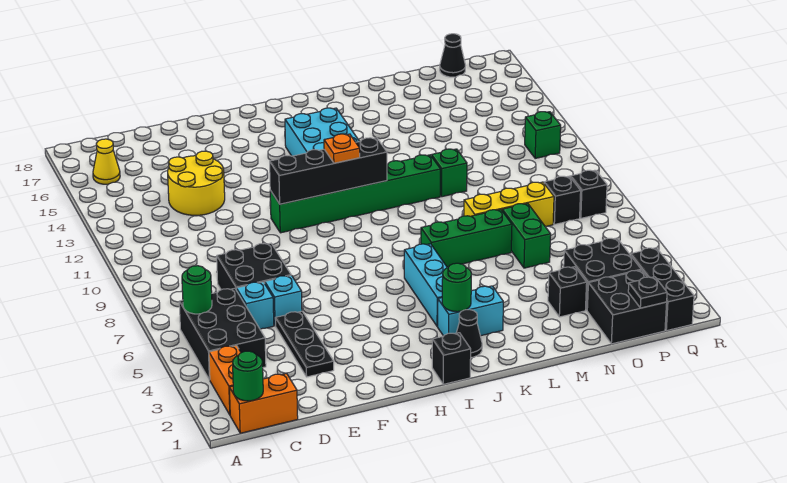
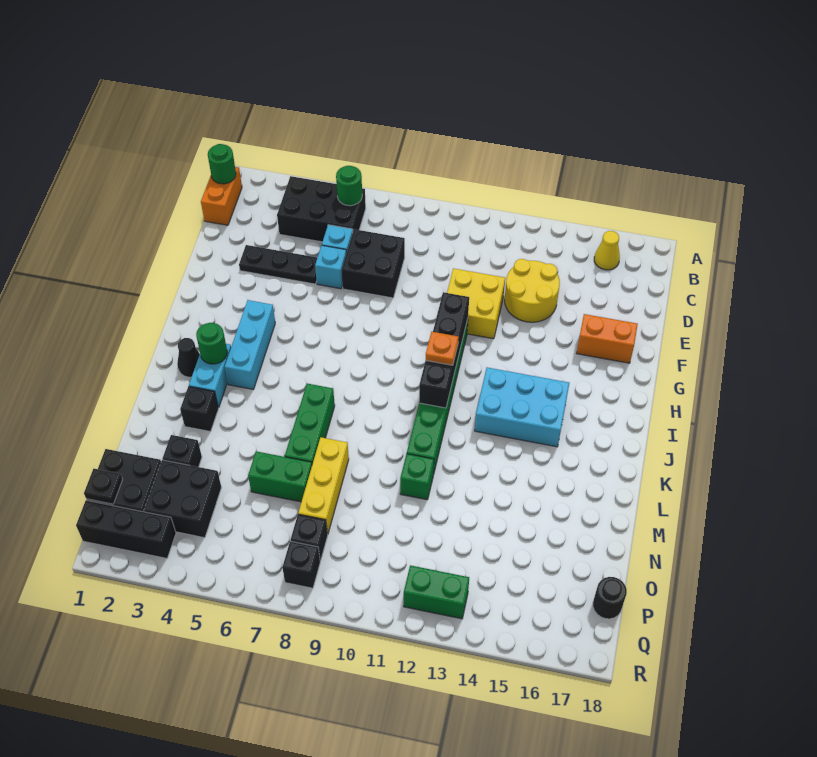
orange brick B2:B3 level 1 -> orange brick F16:F17 level 1
none -> yellow brick E11:F12 level 1
black brick I1 level 1 -> black brick L3 level 1
cyan brick J4:J6 level 1 -> cyan brick H4:J4 level 1
black cone P18 level 1 -> black round brick P18 level 1
green brick Q12 level 1 -> green brick Q12:Q13 level 1

